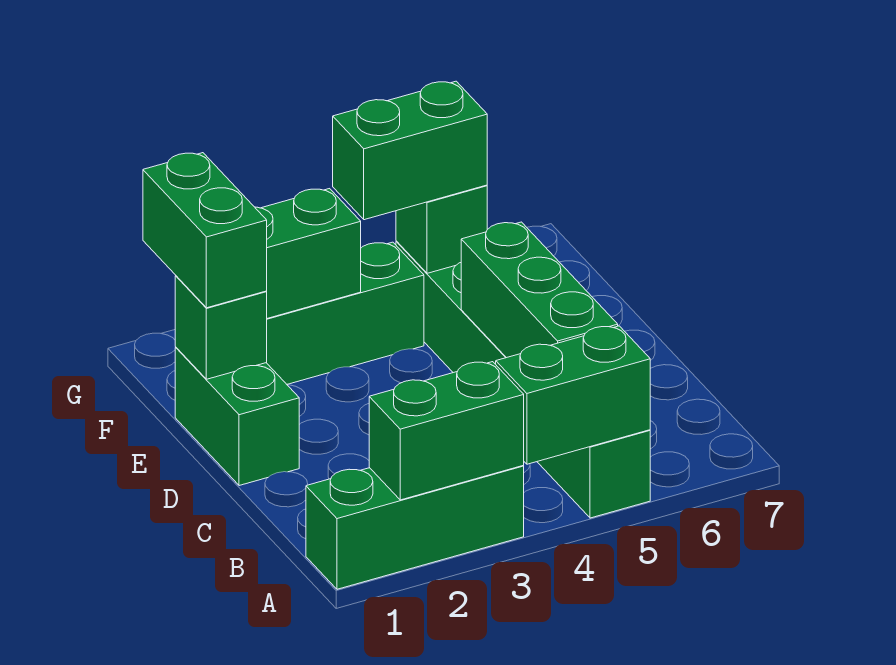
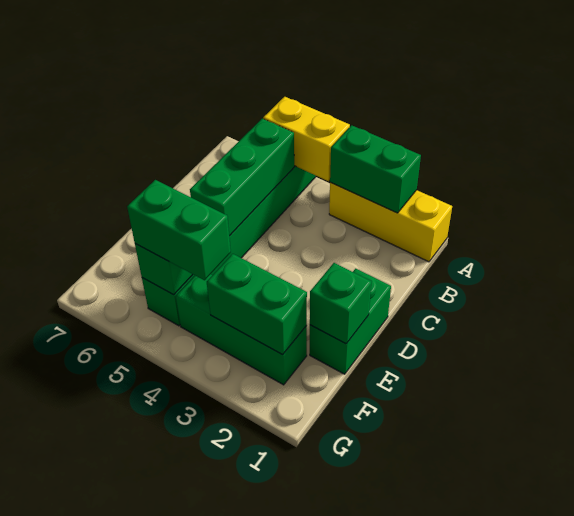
green brick A1:A3 level 1 -> yellow brick A1:A3 level 1
green brick A4:A5 level 2 -> yellow brick A4:A5 level 2
green brick E1:F1 level 3 -> none

